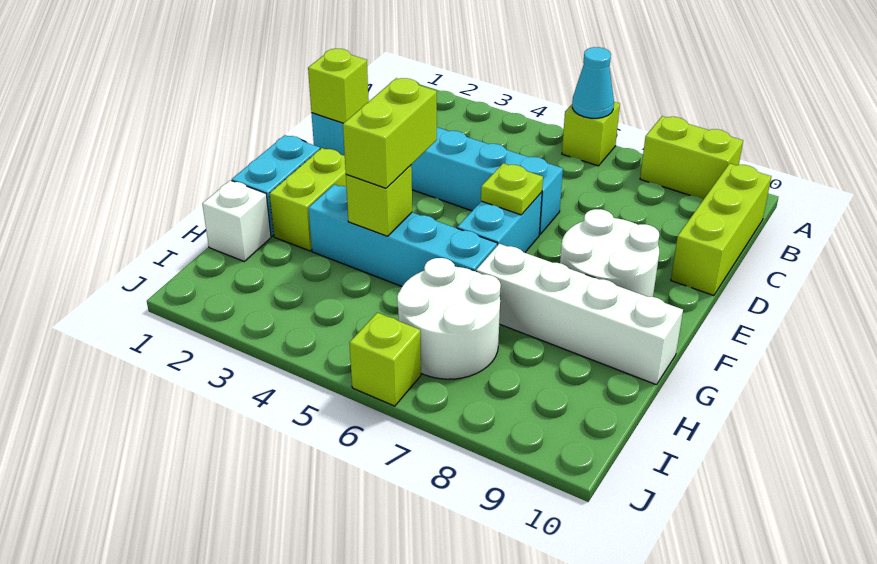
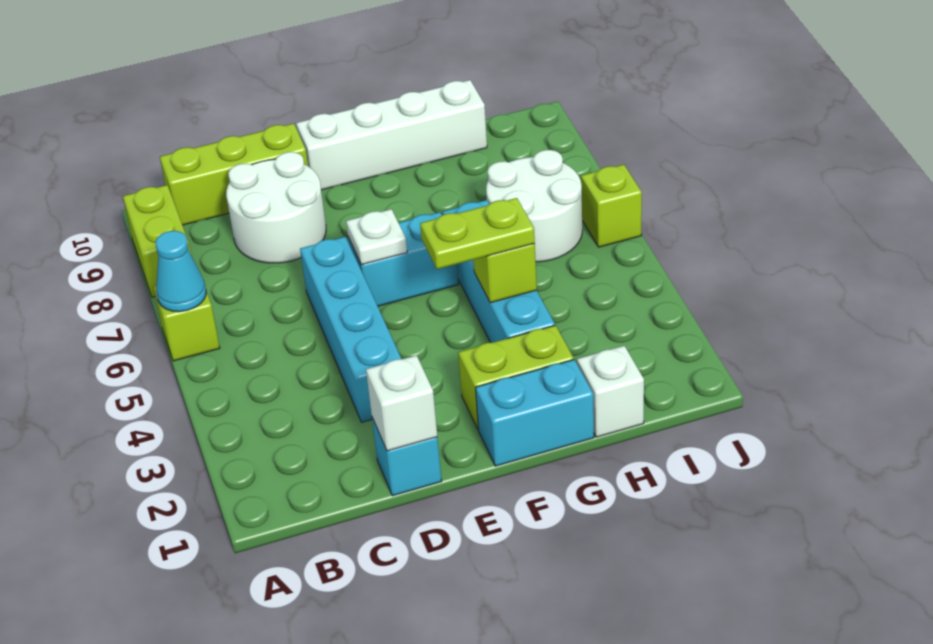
lime brick D1 level 2 -> white brick D1 level 2
lime plate E6 level 2 -> white plate E6 level 2
white round brick E8:F9 level 1 -> white round brick C8:D9 level 1
lime brick F4:G4 level 3 -> lime plate F4:G4 level 3
white brick G7:G10 level 1 -> white brick E10:H10 level 1

